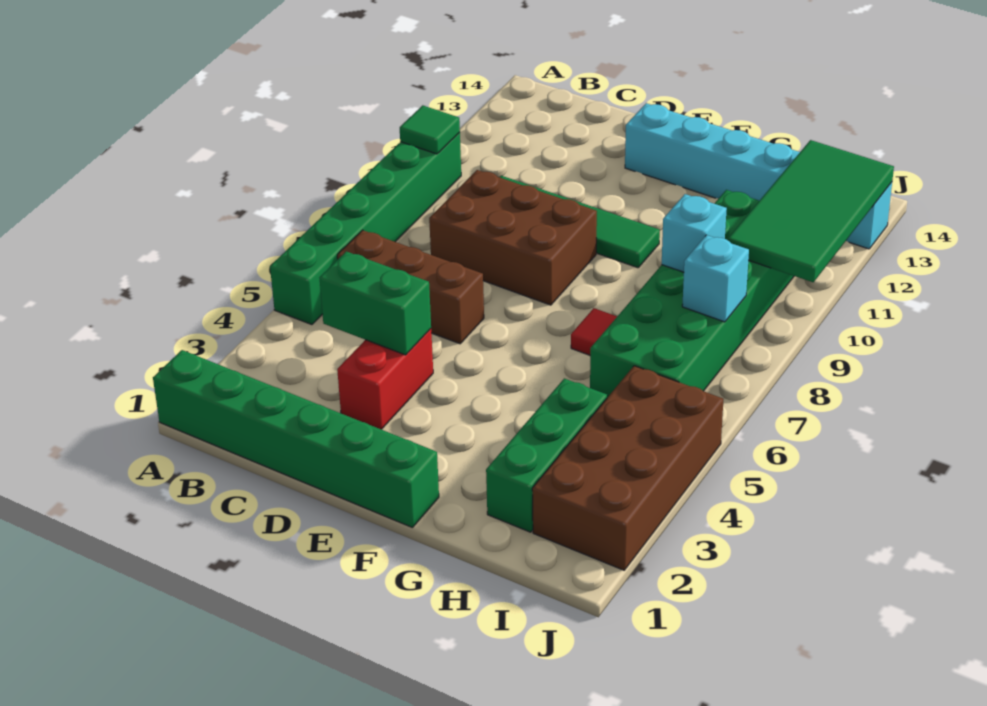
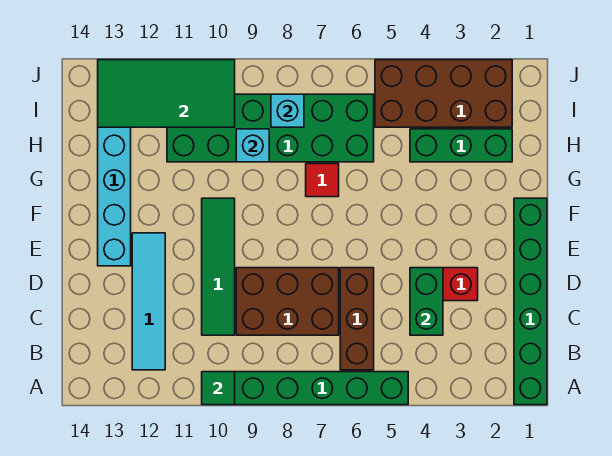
none -> cyan tile B12:E12 level 1
brown brick C8:E9 level 1 -> brown brick C7:D9 level 1

